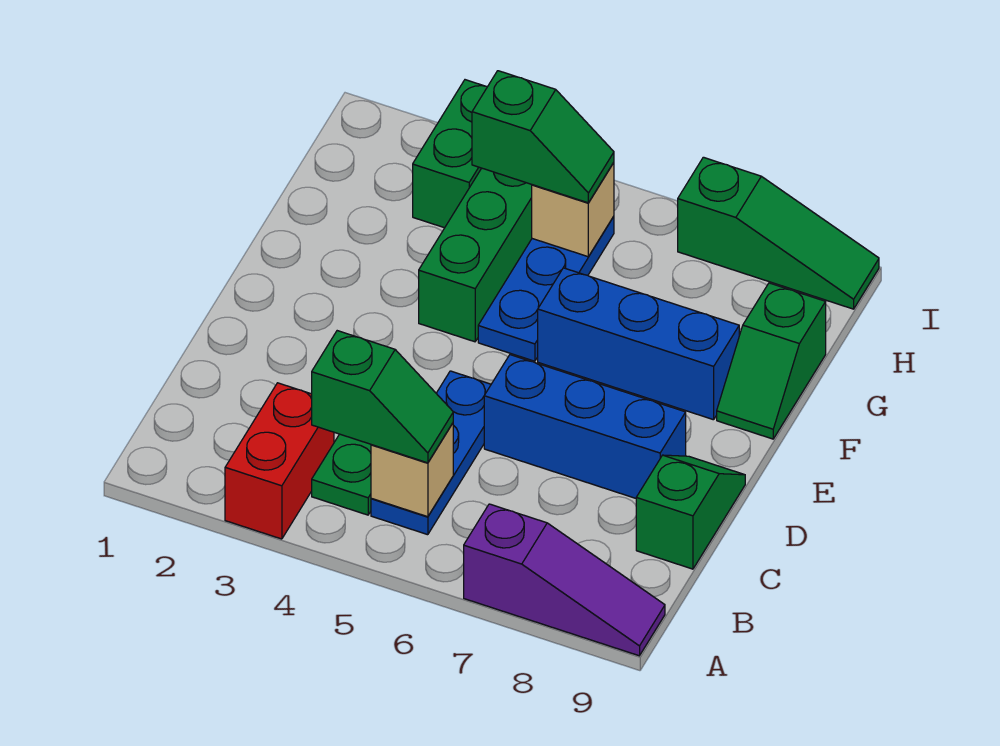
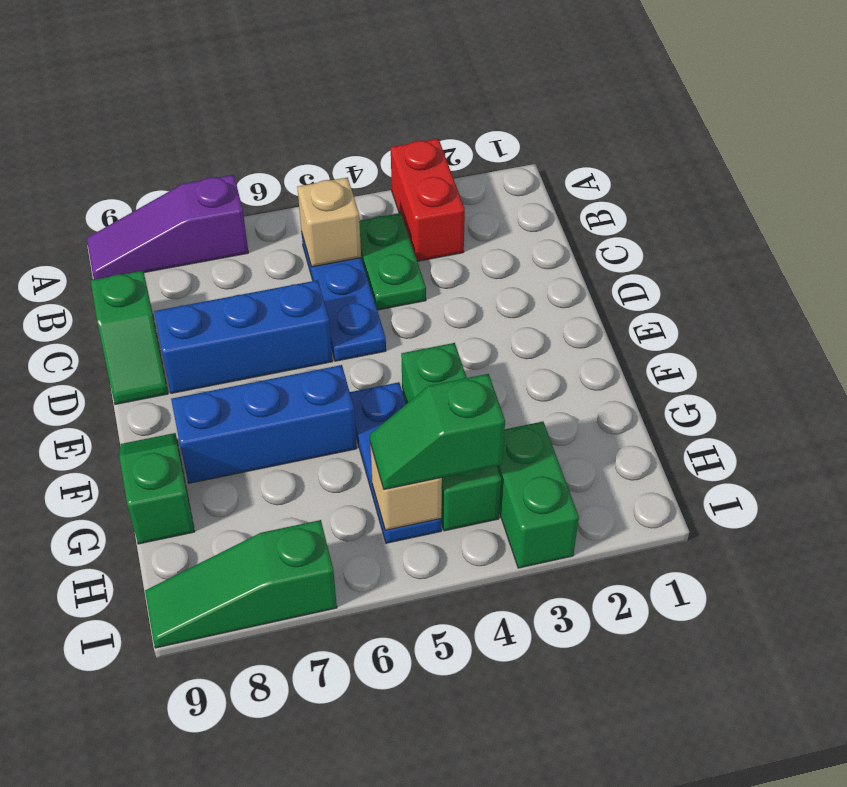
green slope B4:B5 level 3 top 4 -> none

